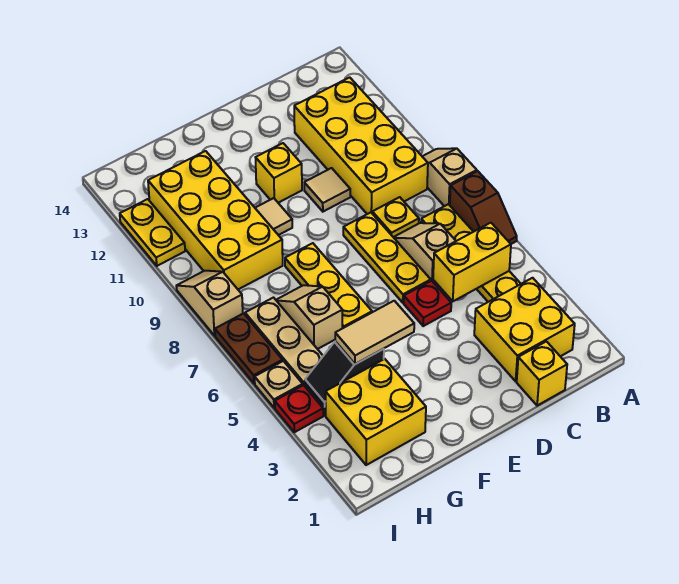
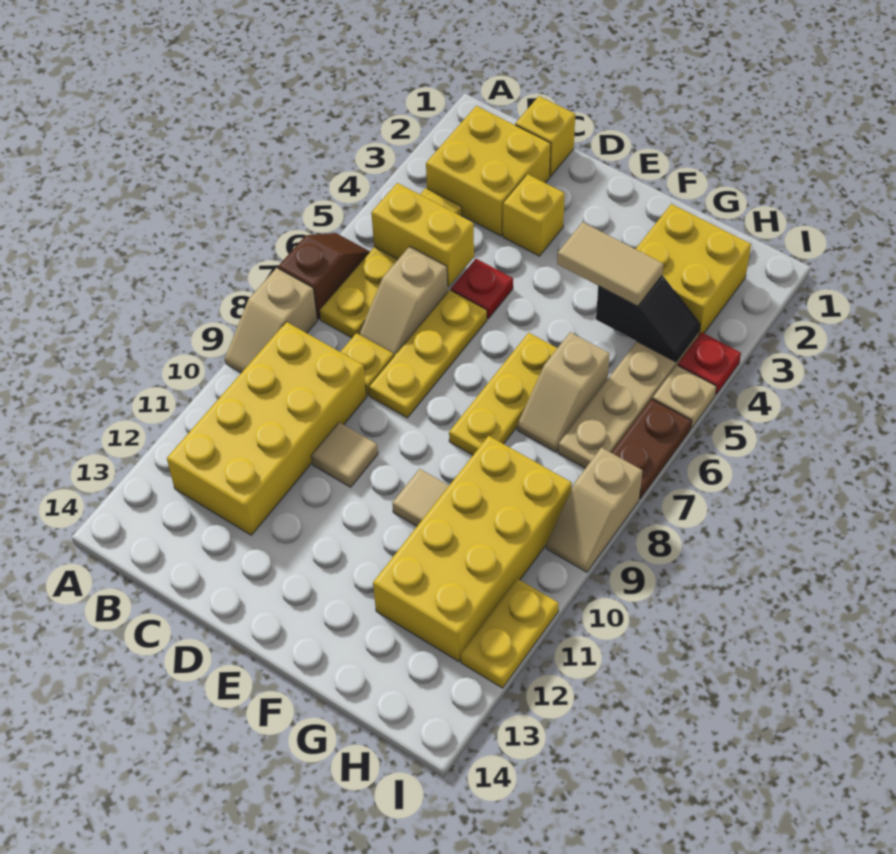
yellow brick E11 level 1 -> yellow brick D3 level 1

